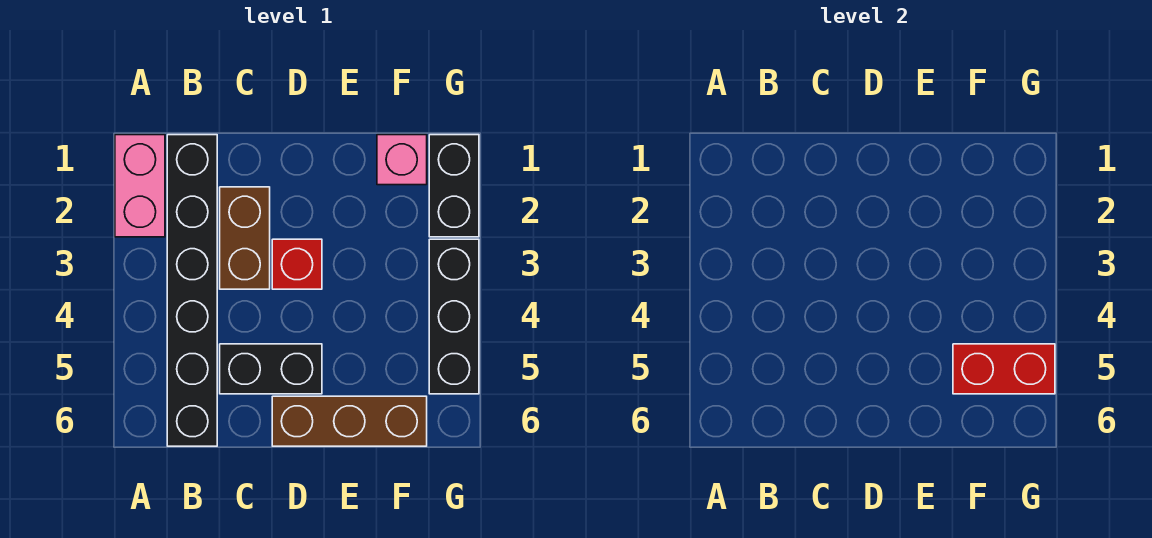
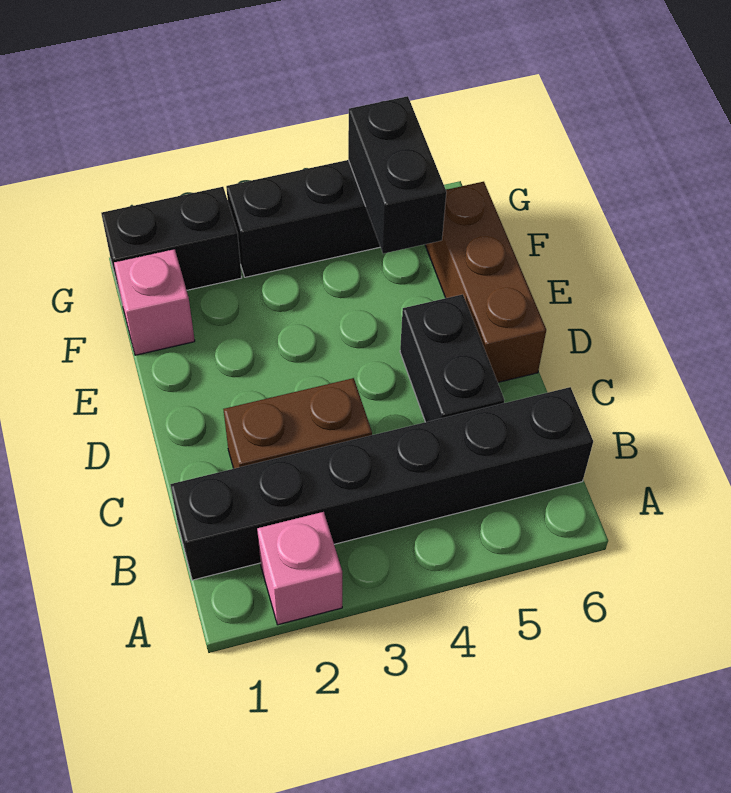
pink brick A1:A2 level 1 -> pink brick A2 level 1
red brick D3 level 1 -> none
red brick F5:G5 level 2 -> black brick F5:G5 level 2

